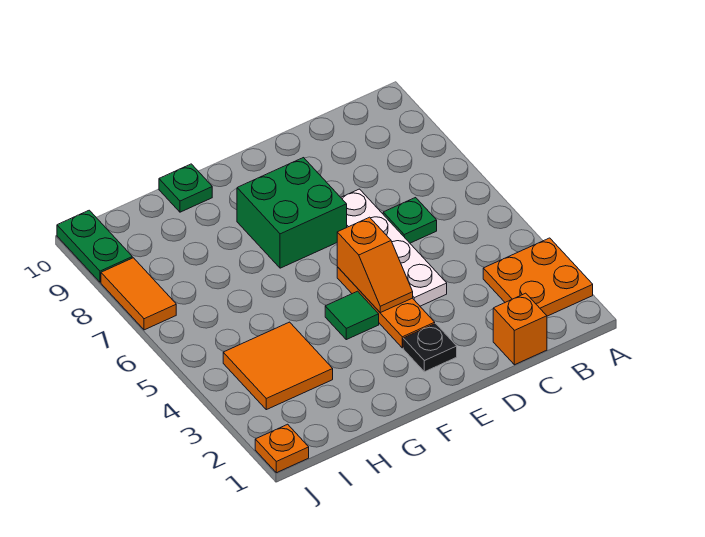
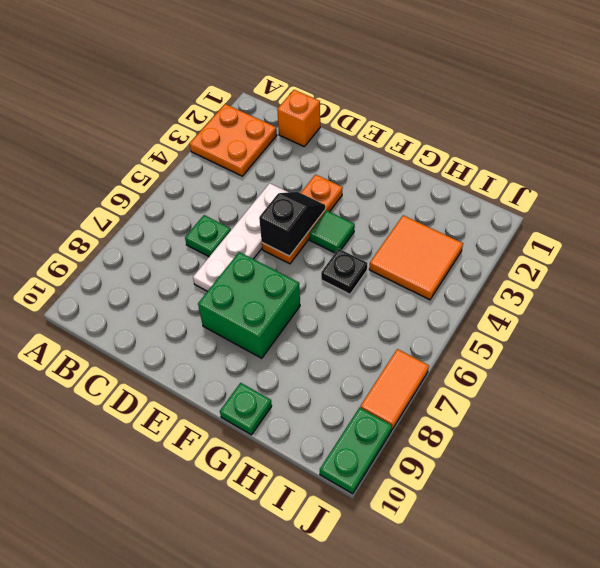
black plate E2 level 1 -> black plate G5 level 1
orange slope E4:E5 level 2 top 5 -> black slope E4:E5 level 2 top 5
orange plate J1 level 1 -> none

